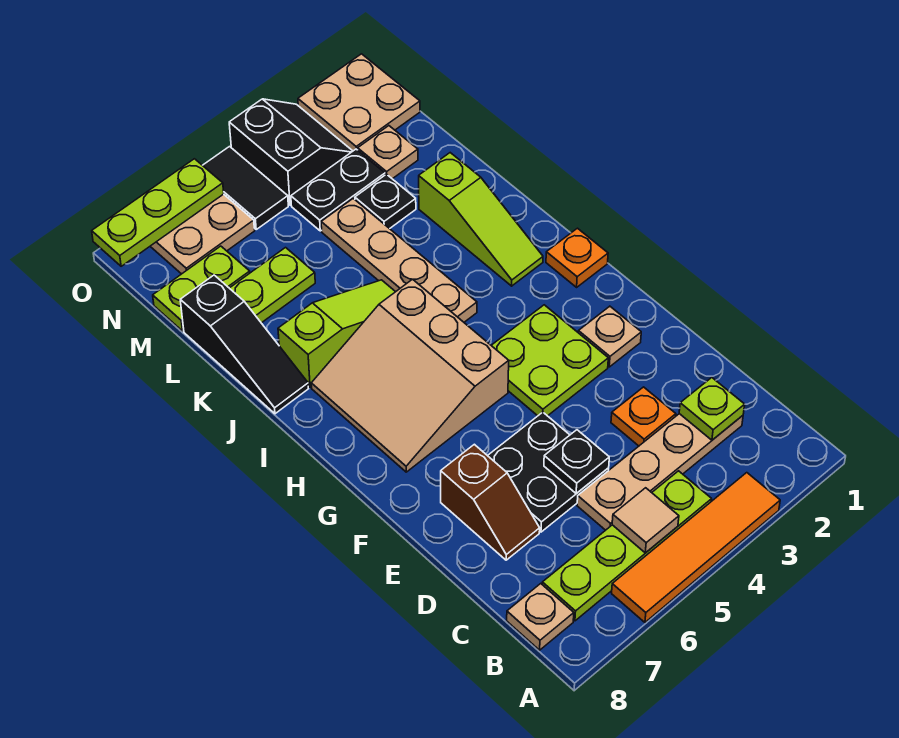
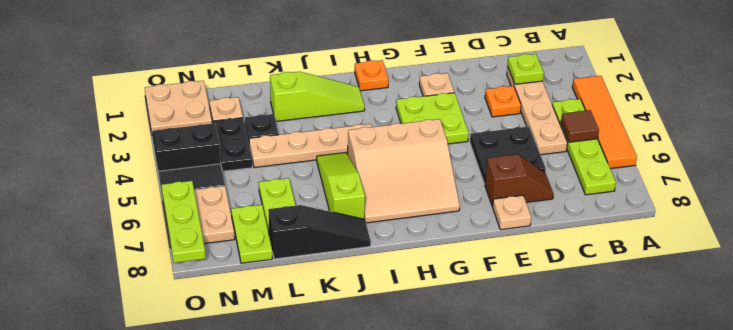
tan tile B5 level 2 -> brown tile B5 level 2
tan plate B8 level 1 -> tan plate E8 level 1
black plate D5 level 2 -> none

